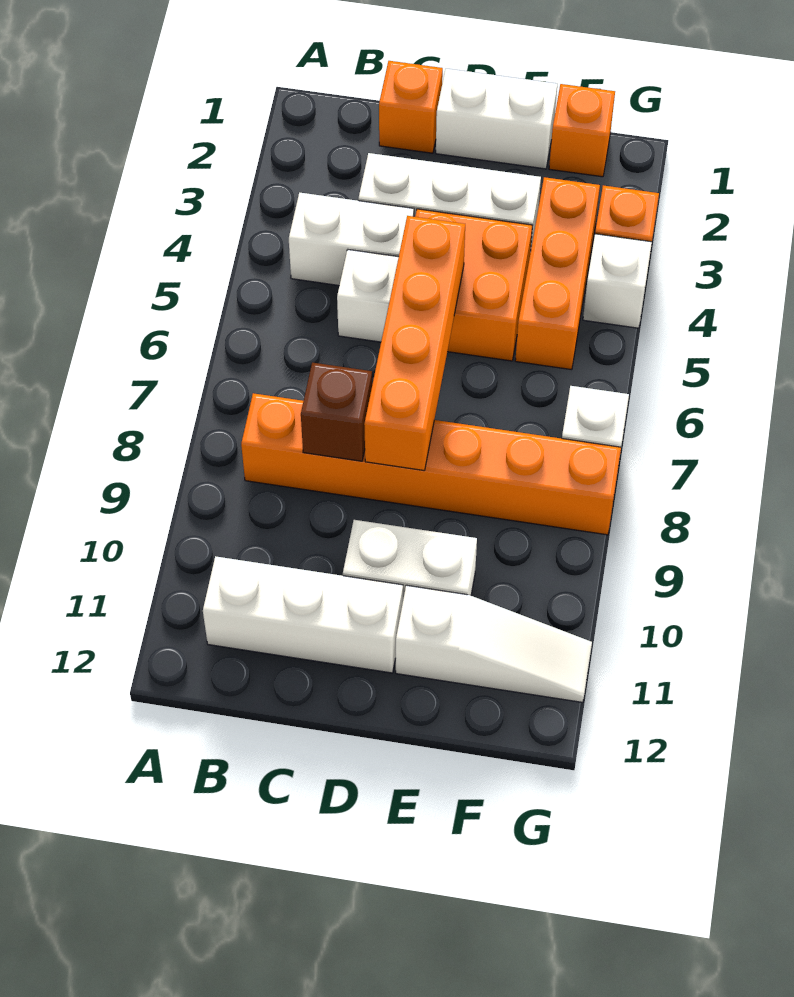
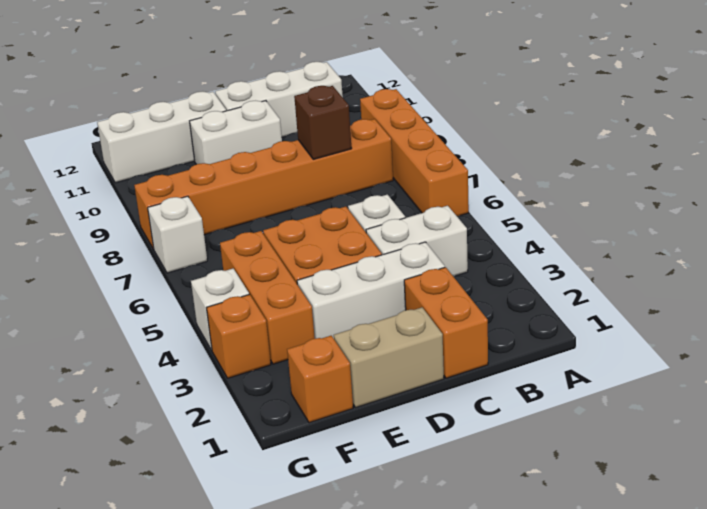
orange brick C1 level 1 -> orange brick C1:C2 level 1
white brick D1:E1 level 1 -> tan brick D1:E1 level 1
orange brick D5:D8 level 2 -> orange brick A6:A9 level 1
white slope E11:G11 level 1 top E -> white brick E11:G11 level 1

